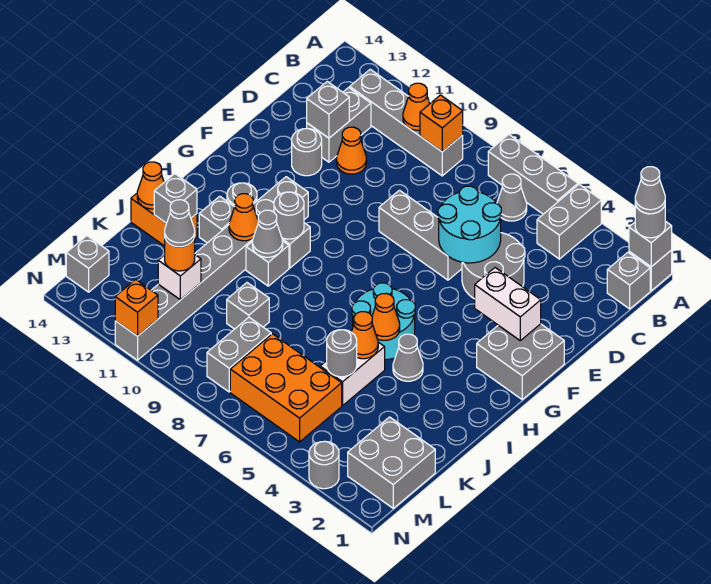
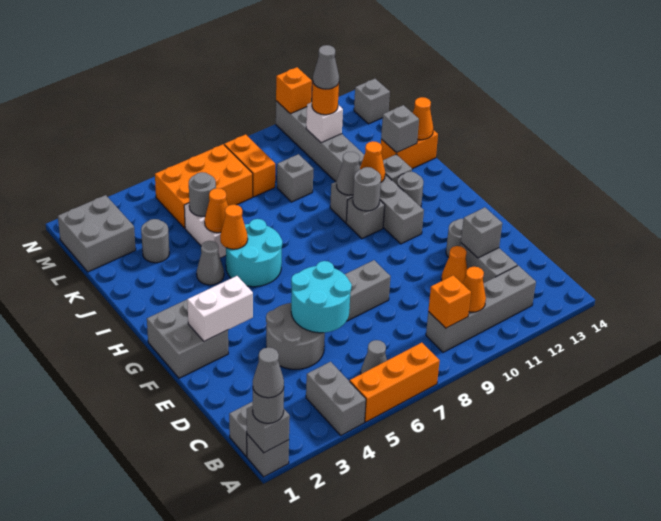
grey brick A5:A7 level 1 -> orange brick A5:A7 level 1
grey brick L8:M8 level 1 -> orange brick L8:M8 level 1
grey round brick N3 level 1 -> grey round brick K3 level 1

